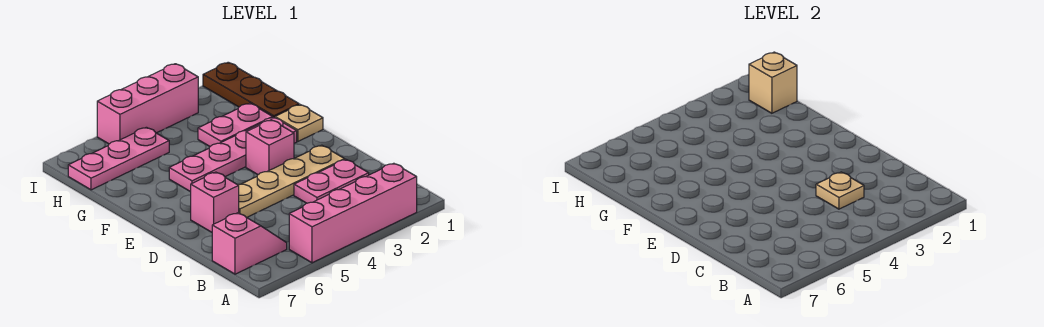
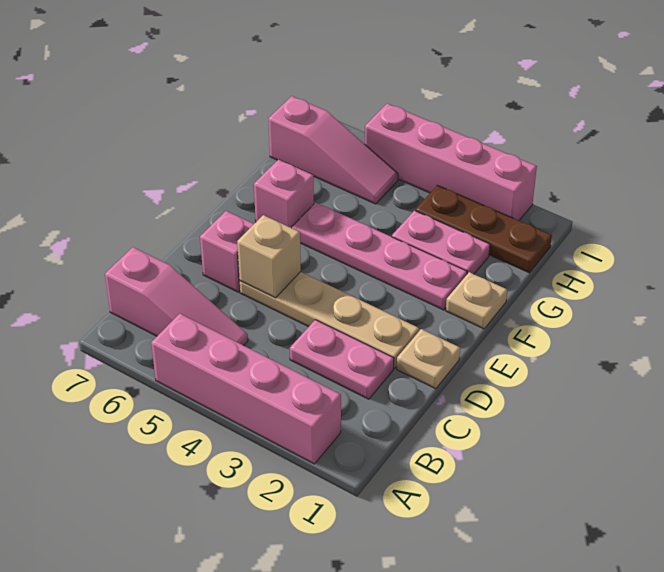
pink slope B6:B7 level 1 top 7 -> pink slope B5:B7 level 1 top 7
tan plate C3 level 2 -> tan plate D1 level 1
pink brick E3 level 1 -> pink brick F6 level 1
brown plate G1:I1 level 1 -> brown plate H1:H3 level 1
tan brick H1 level 2 -> tan brick D5 level 2
pink plate H5:H7 level 1 -> pink slope H5:H7 level 1 top 7
pink brick I3:I5 level 1 -> pink brick I2:I5 level 1

